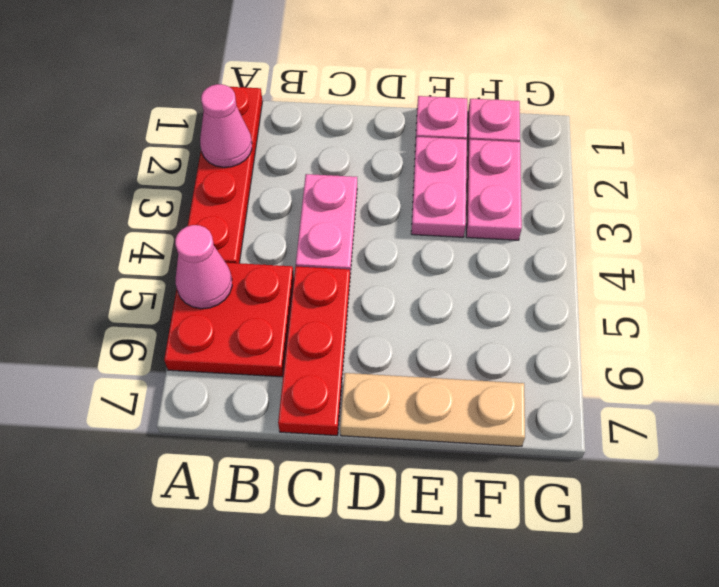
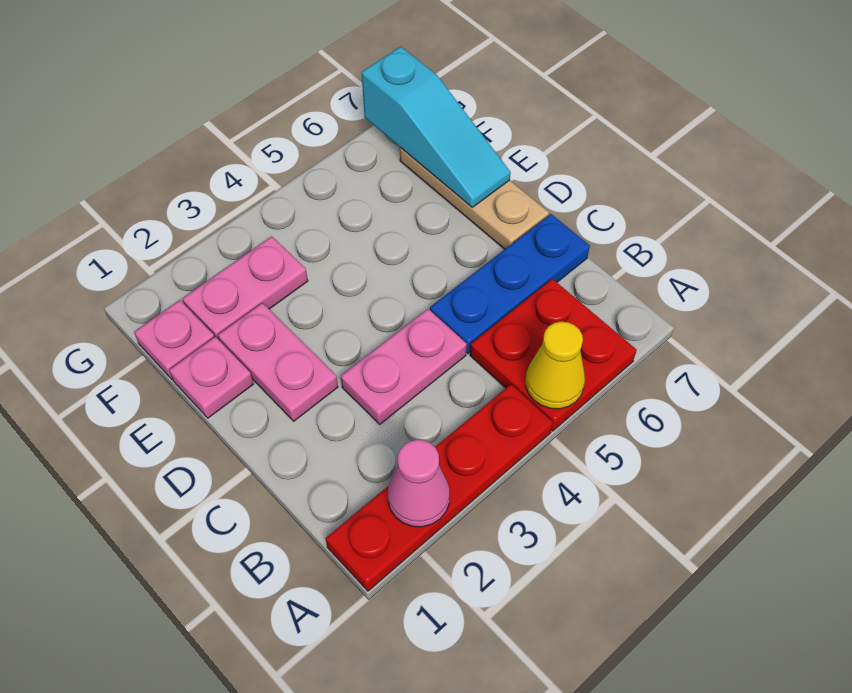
pink cone A5 level 2 -> yellow cone A5 level 2
red plate C5:C7 level 1 -> blue plate C5:C7 level 1
pink plate E2:E3 level 1 -> pink plate D2:E2 level 1
none -> cyan slope E7:G7 level 2 top G

